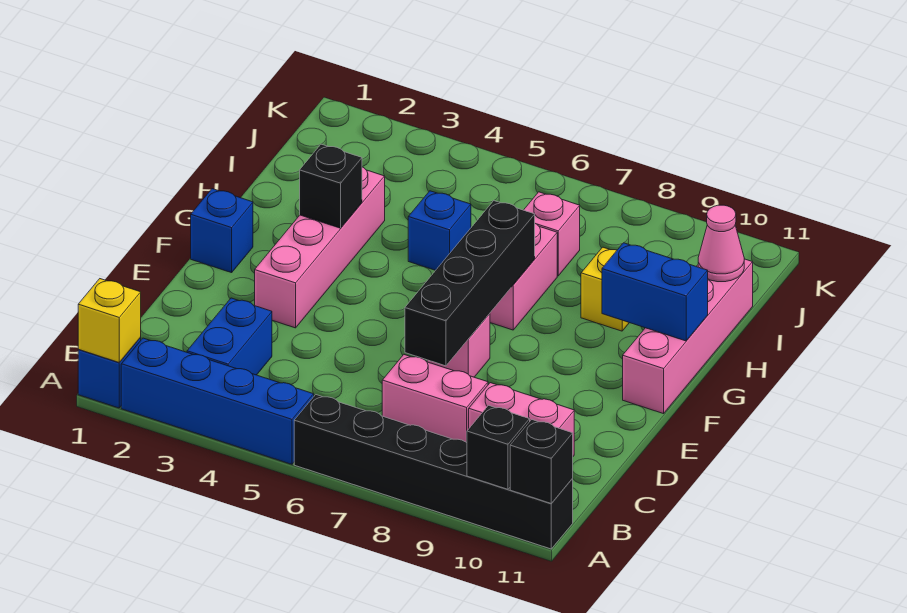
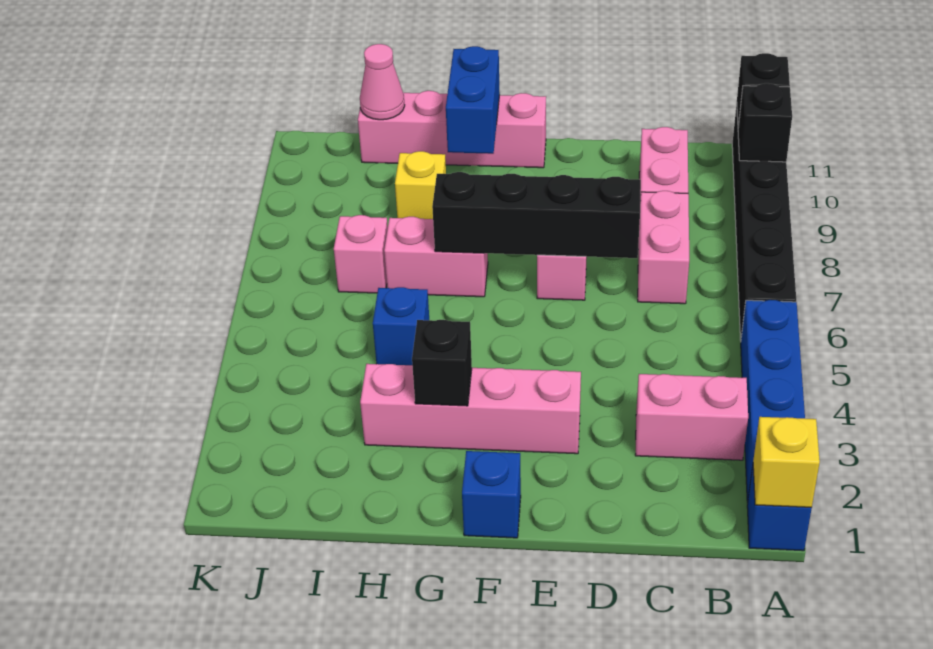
blue brick B3:C3 level 1 -> pink brick B3:C3 level 1

